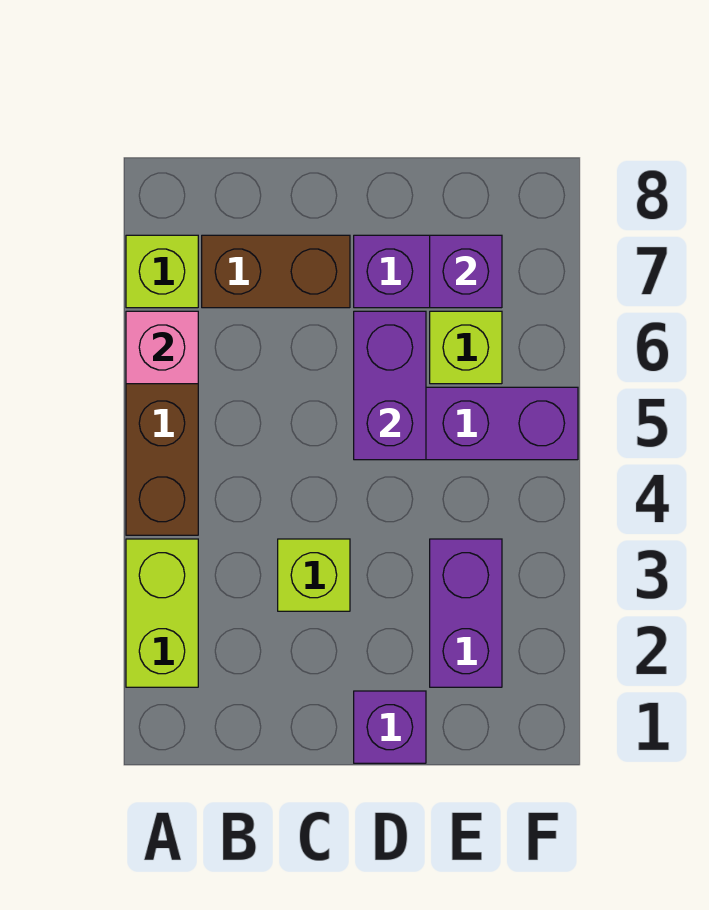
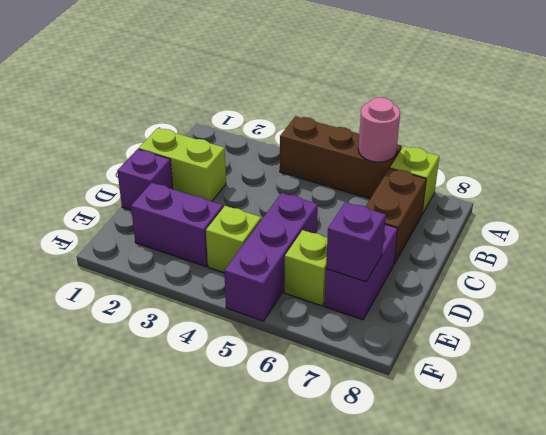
lime brick A2:A3 level 1 -> lime brick C1:C2 level 1
pink brick A6 level 2 -> pink round brick A6 level 2
lime brick C3 level 1 -> lime brick E4 level 1
purple brick D5:D6 level 2 -> none

